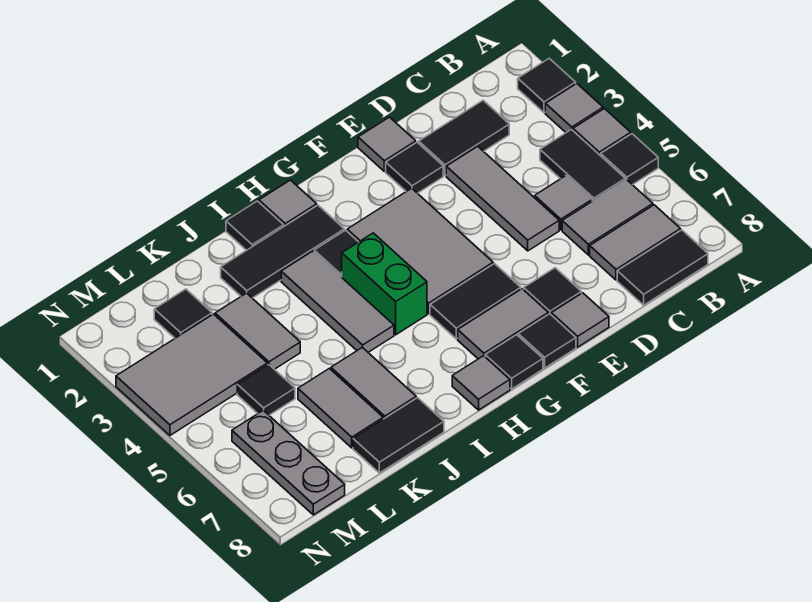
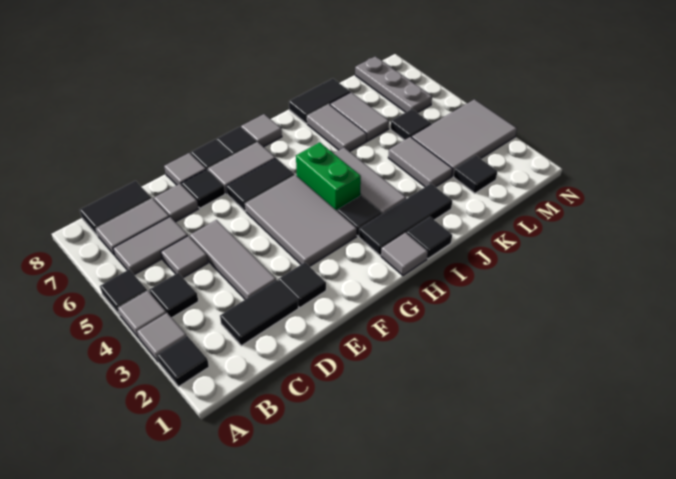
black tile B4:B5 level 1 -> black tile B4 level 1
grey tile E1 level 1 -> grey tile D7 level 1

